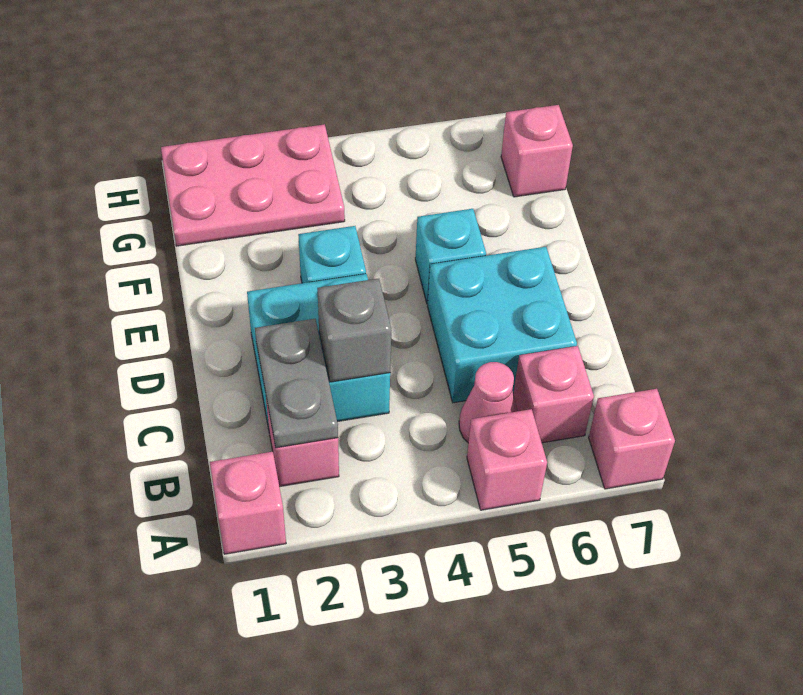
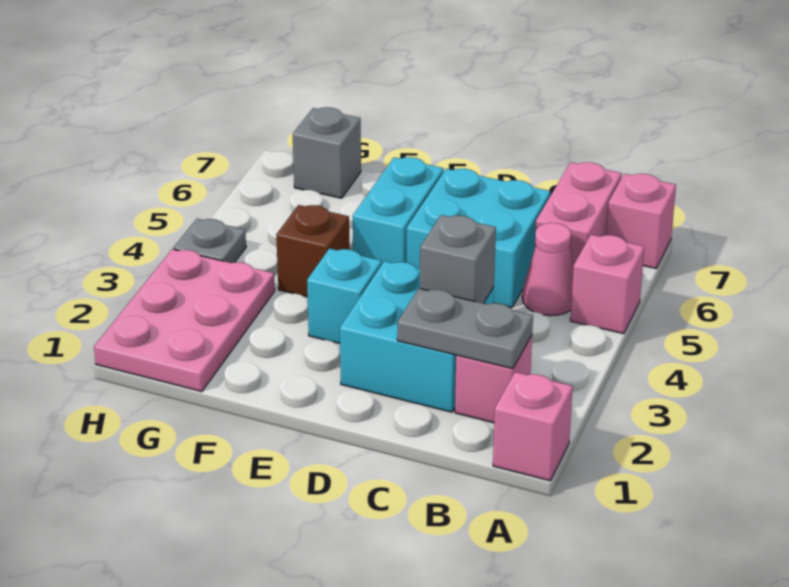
pink brick B6 level 1 -> pink brick B6:B7 level 1
cyan brick E5 level 1 -> cyan brick E5:E6 level 1
none -> brown brick F4 level 1
pink brick G7 level 1 -> grey brick G7 level 1
none -> grey plate H4 level 1

